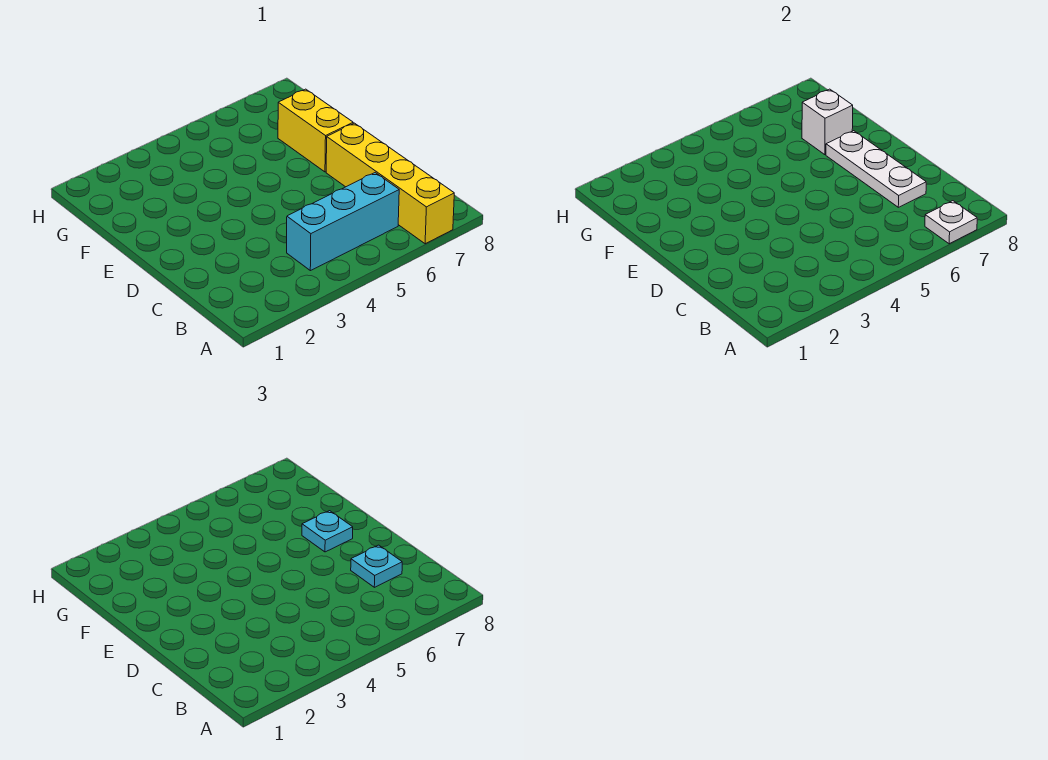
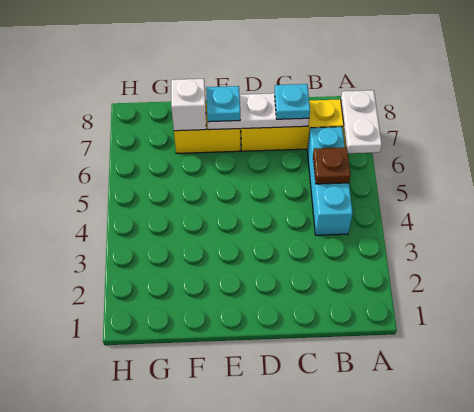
white plate A7 level 2 -> white plate A6:A7 level 2
none -> brown plate B5 level 2

